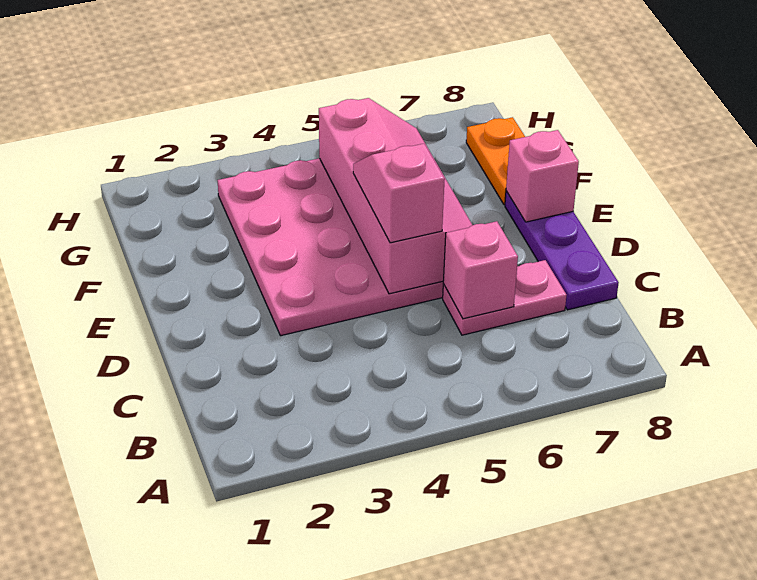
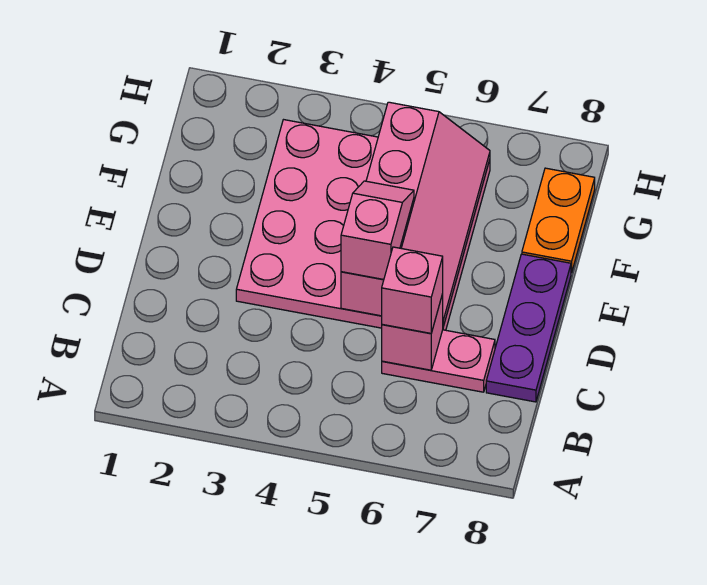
pink brick E8 level 2 -> pink brick C6 level 3

